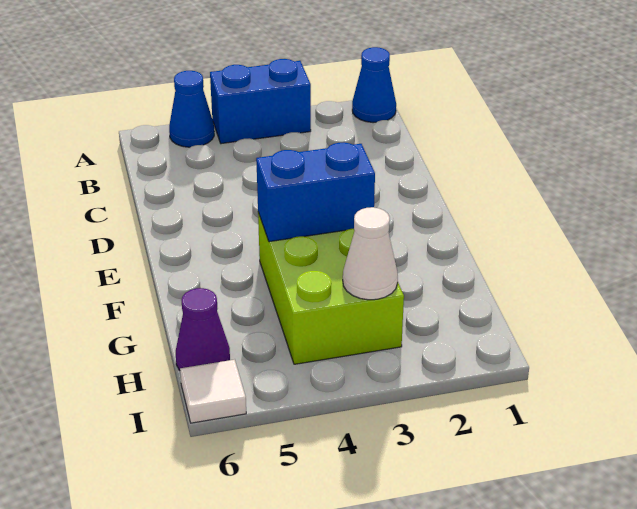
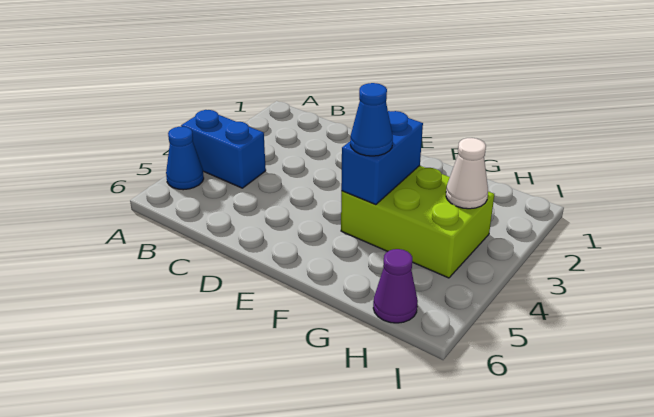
blue cone A1 level 1 -> blue cone F4 level 3
blue brick A3:A4 level 1 -> blue brick A4:B4 level 1
white tile I6 level 1 -> none

